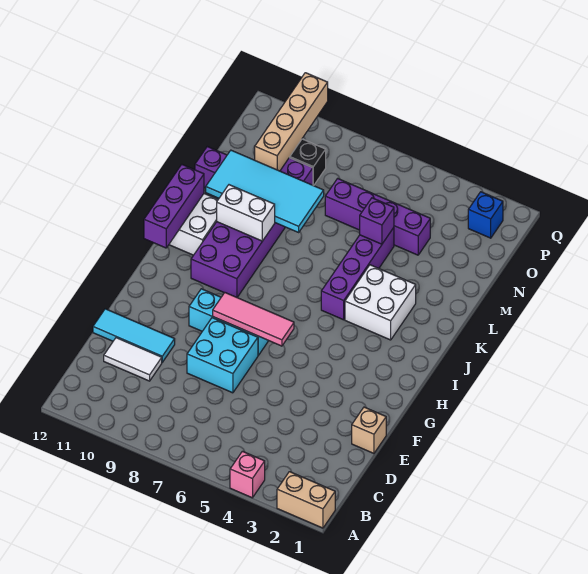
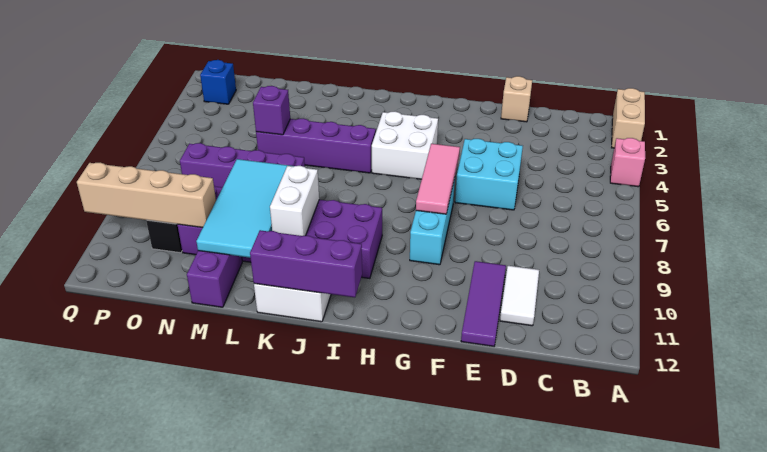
cyan brick E7:F8 level 1 -> cyan brick E5:F6 level 1
cyan tile E10:E12 level 1 -> purple tile E10:E12 level 1
white brick J3:K4 level 1 -> white brick H4:I5 level 1
purple brick N4:N7 level 1 -> purple brick L7:O7 level 1

